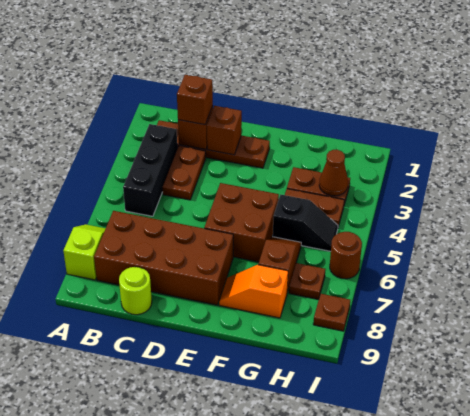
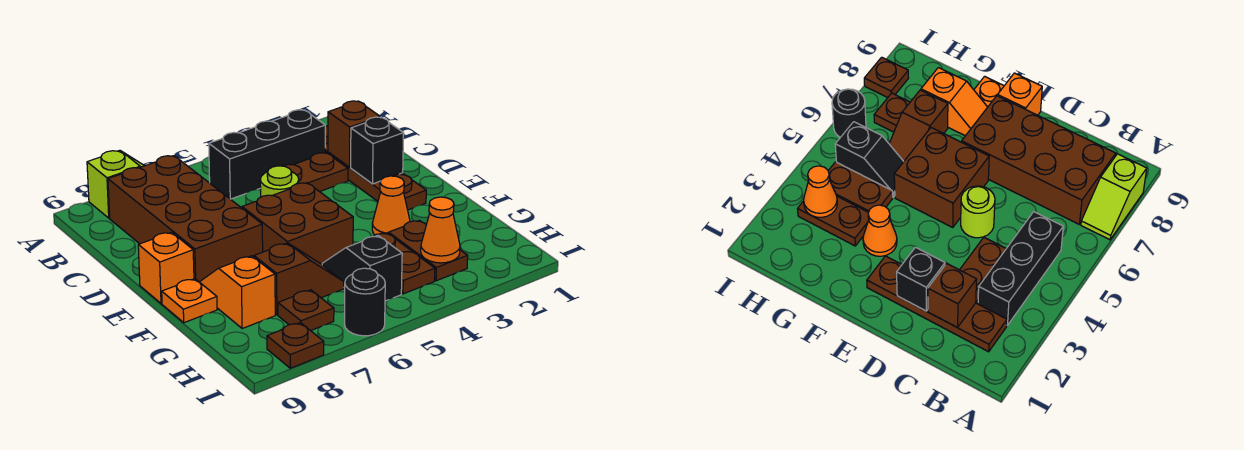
brown brick C2 level 3 -> none
lime round brick C9 level 1 -> lime round brick D5 level 1
brown brick D2 level 2 -> black brick D2 level 2
none -> orange brick E9 level 1
none -> orange cone F3 level 1
none -> orange plate F9 level 1
black slope G5:H5 level 1 top G -> black slope G5:H5 level 1 top H
brown cone H3 level 2 -> orange cone H3 level 2
brown round brick I6 level 1 -> black round brick I6 level 1

